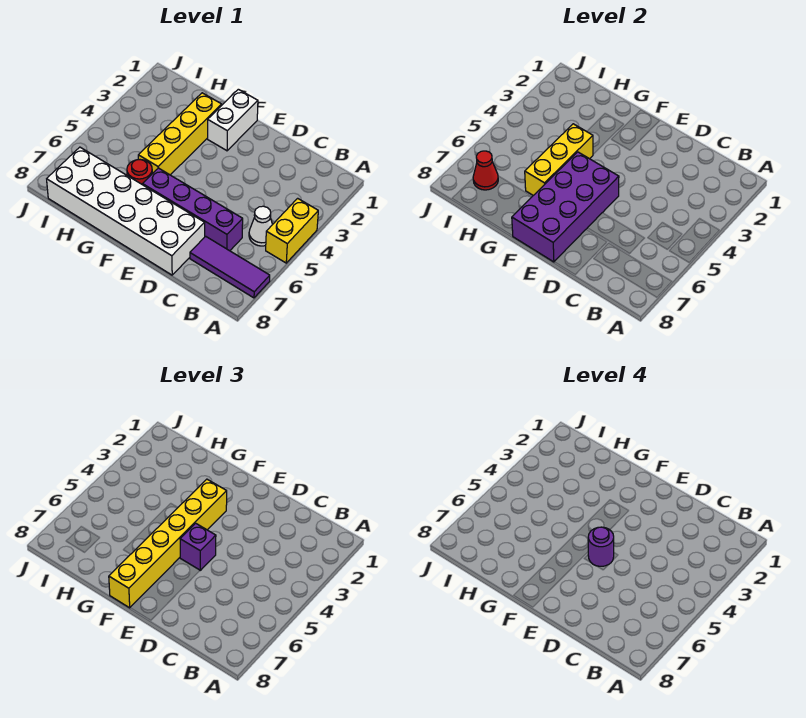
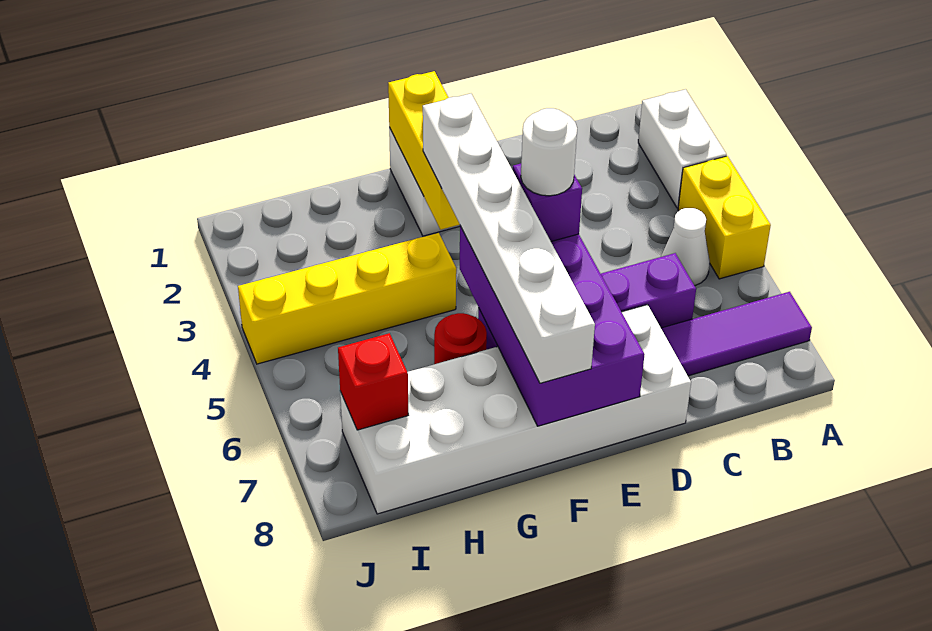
none -> white brick A2:A3 level 1
purple round brick E5 level 4 -> white round brick E5 level 4
yellow brick F3:F8 level 3 -> white brick F3:F8 level 3
yellow brick G2:G5 level 1 -> yellow brick G4:J4 level 1
yellow brick G4:G6 level 2 -> yellow brick F1:F3 level 2
red cone I7 level 2 -> red brick I7 level 2

